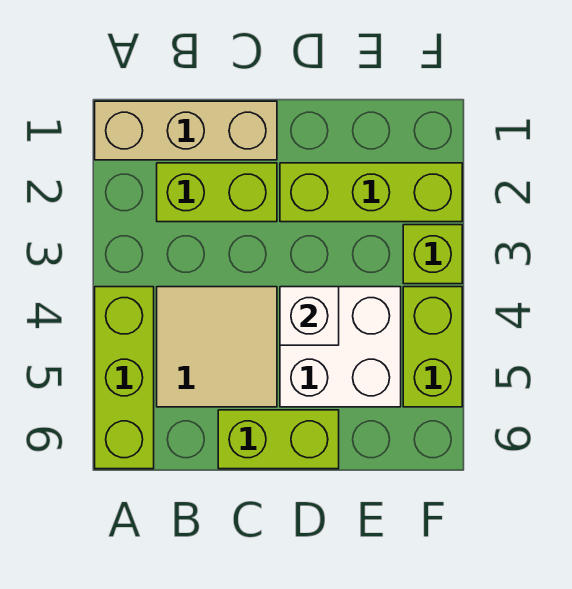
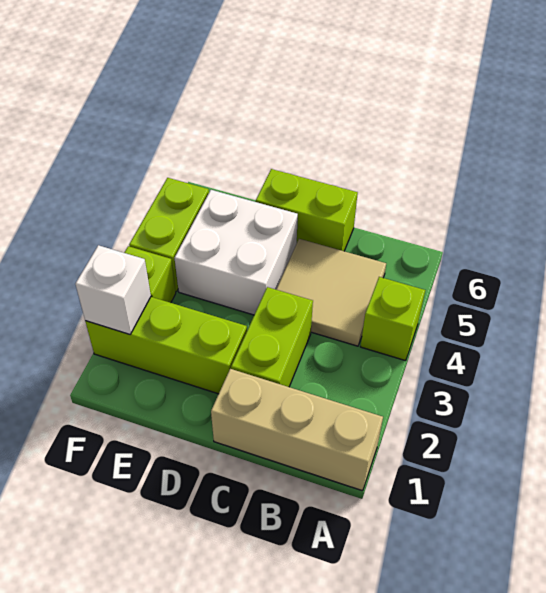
lime brick A4:A6 level 1 -> lime brick A4 level 1
lime brick B2:C2 level 1 -> lime brick C2:C3 level 1
white brick D4 level 2 -> white brick F2 level 2

